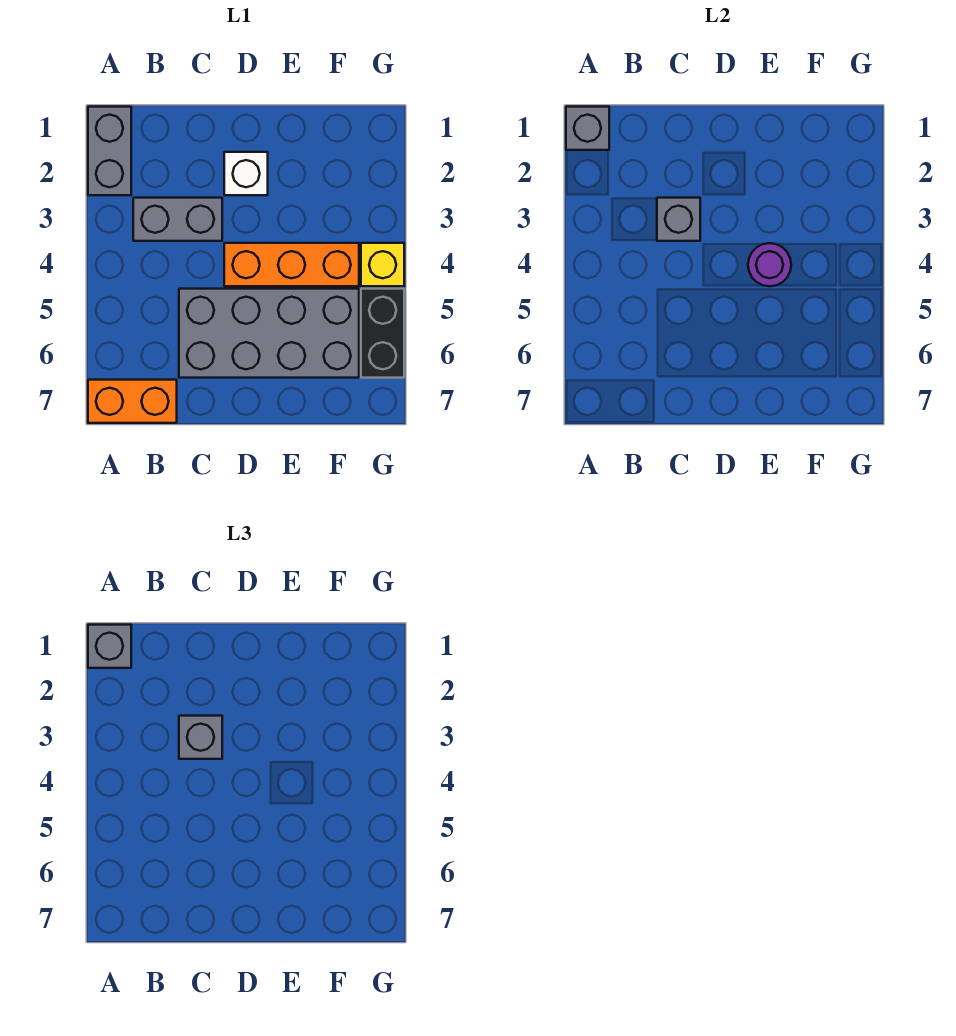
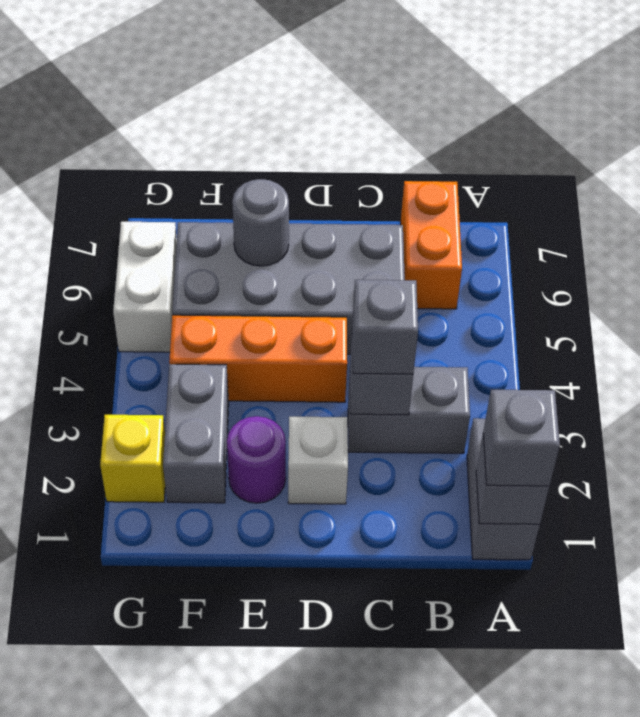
orange brick A7:B7 level 1 -> orange brick B6:B7 level 1
purple round brick E4 level 2 -> purple round brick E2 level 1
none -> grey round brick E6 level 2
none -> grey brick F2:F3 level 1
yellow brick G4 level 1 -> yellow brick G2 level 1
black brick G5:G6 level 1 -> white brick G5:G6 level 1

